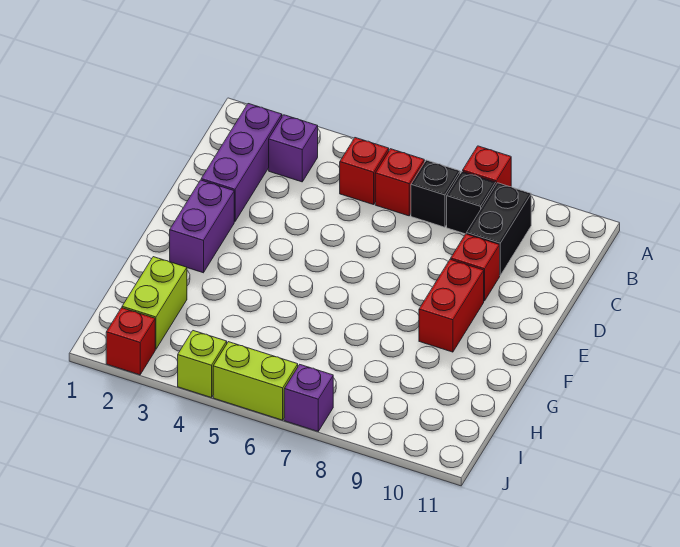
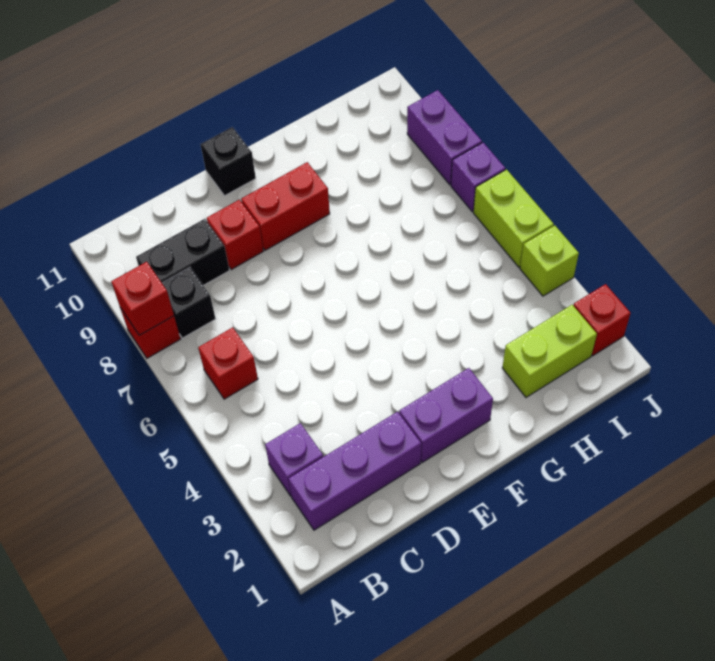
red brick B5 level 1 -> red brick A8 level 2
black brick B7 level 1 -> black brick E11 level 1
none -> purple brick J8:J9 level 1

